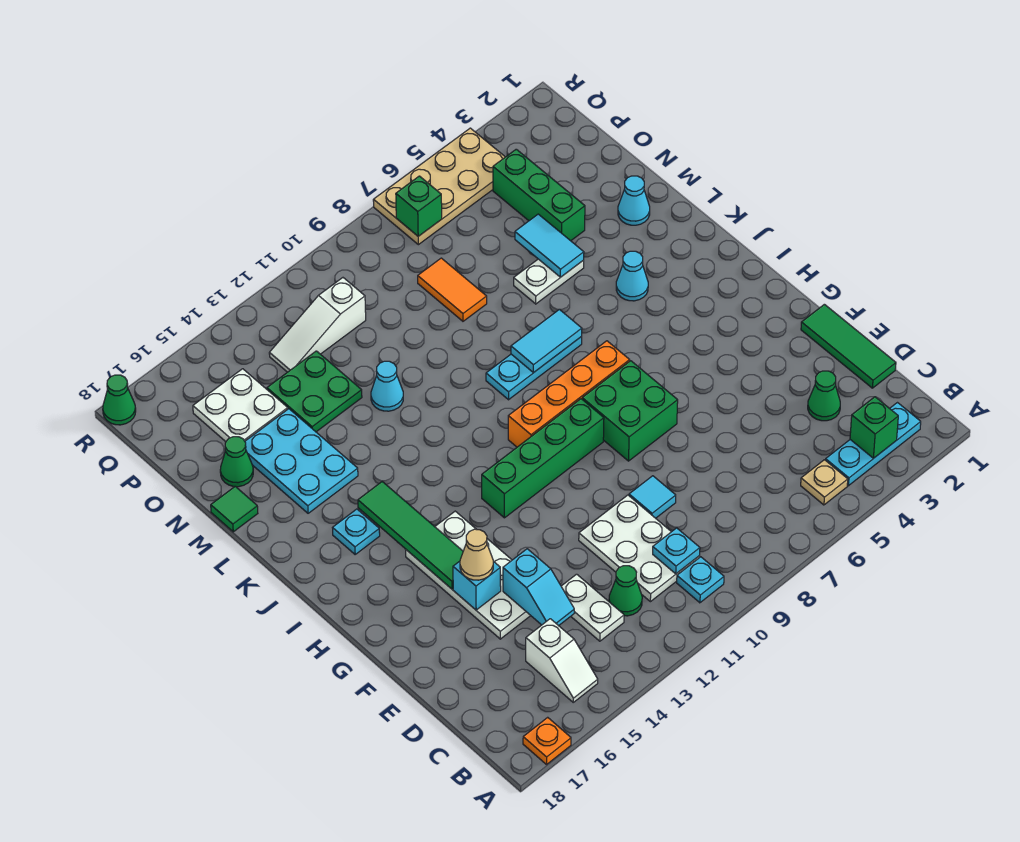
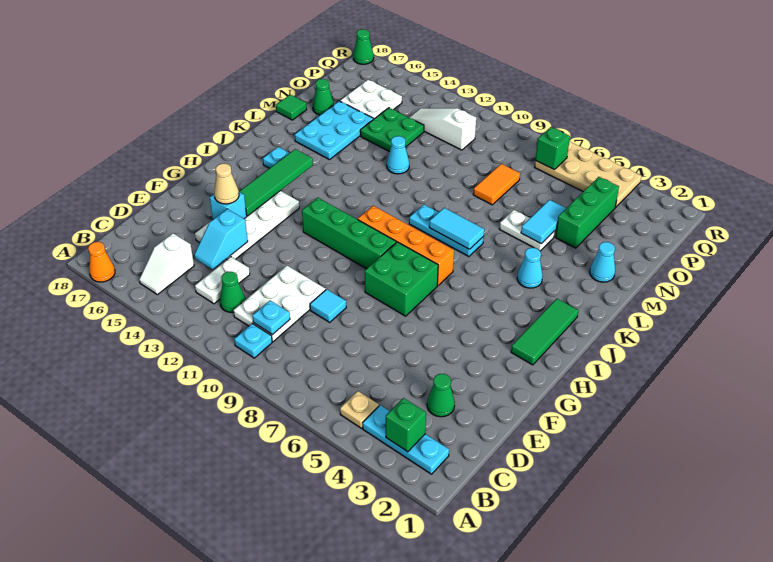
orange plate A17 level 1 -> orange cone A17 level 1
green tile D1:F1 level 1 -> green tile H2:J2 level 1

